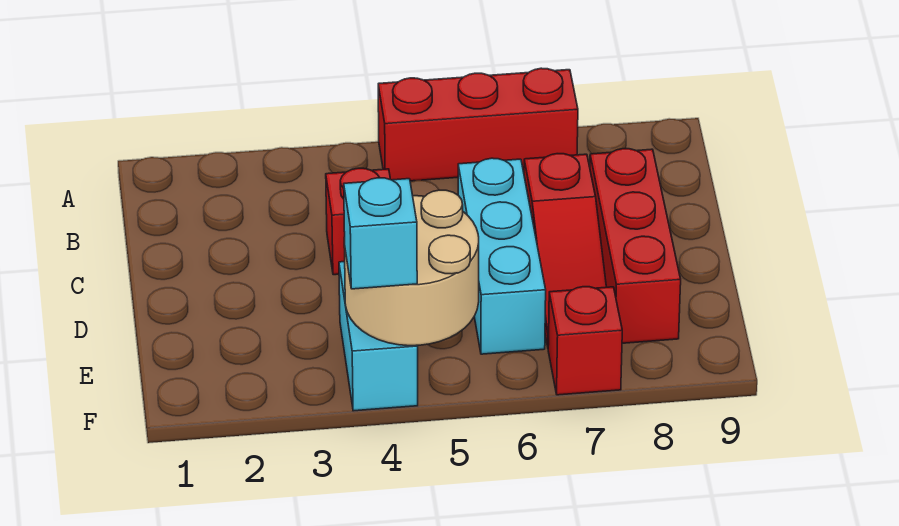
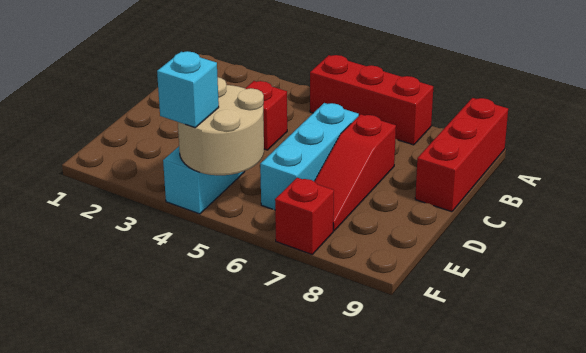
red brick C8:E8 level 1 -> red brick A9:C9 level 1

